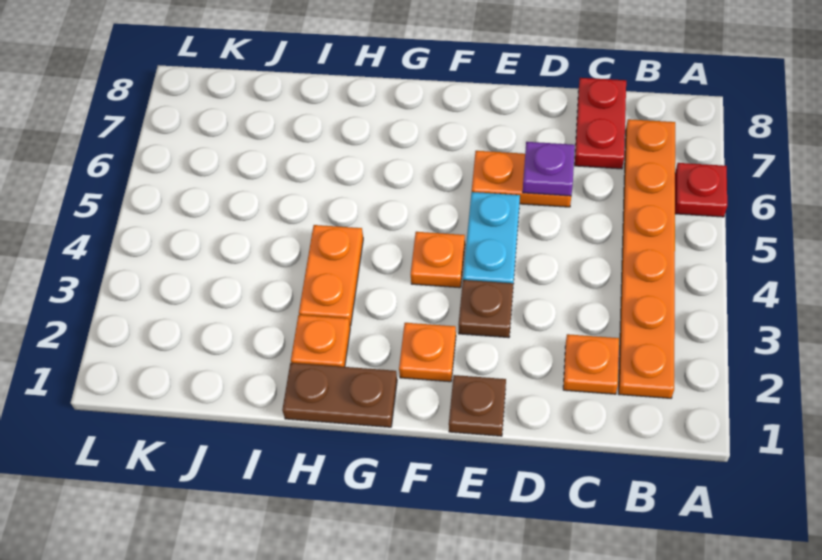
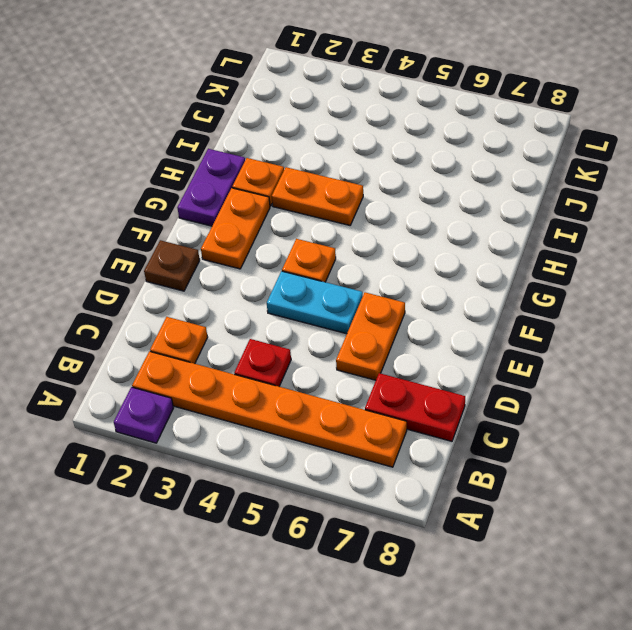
red plate A6 level 1 -> red plate C4 level 1
purple plate D6 level 2 -> purple plate A2 level 1
brown plate E3 level 1 -> none
orange plate F2 level 1 -> orange plate F2:G2 level 1
brown plate G1:H1 level 1 -> purple plate G1:H1 level 1

